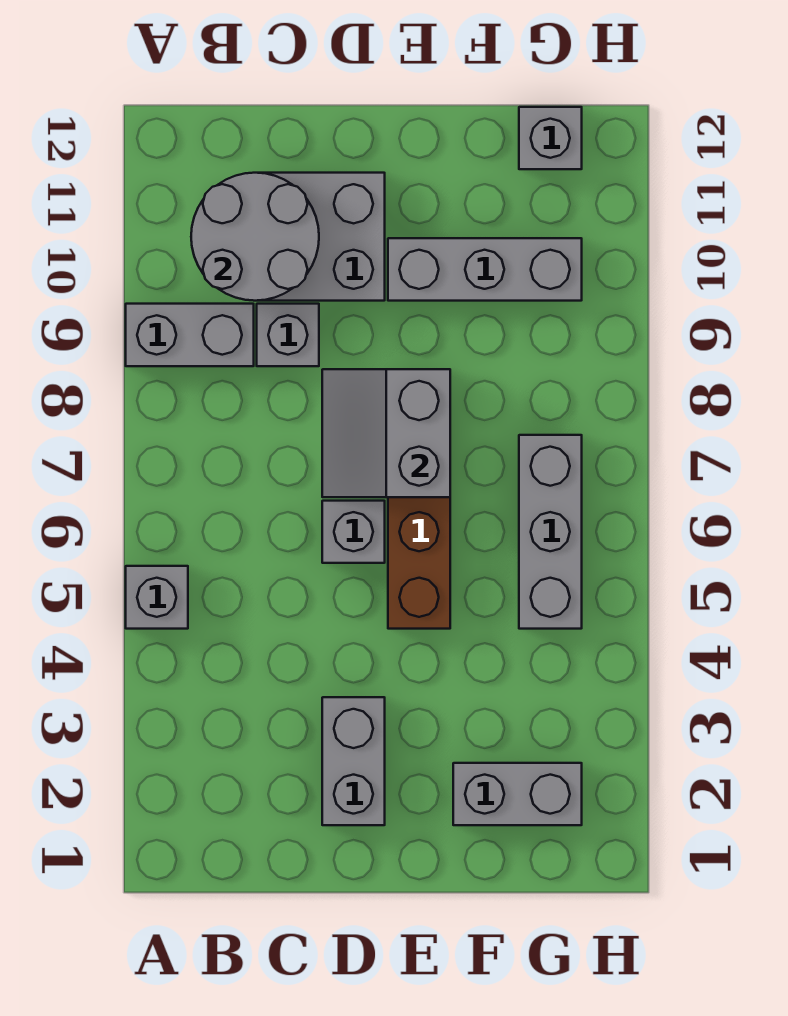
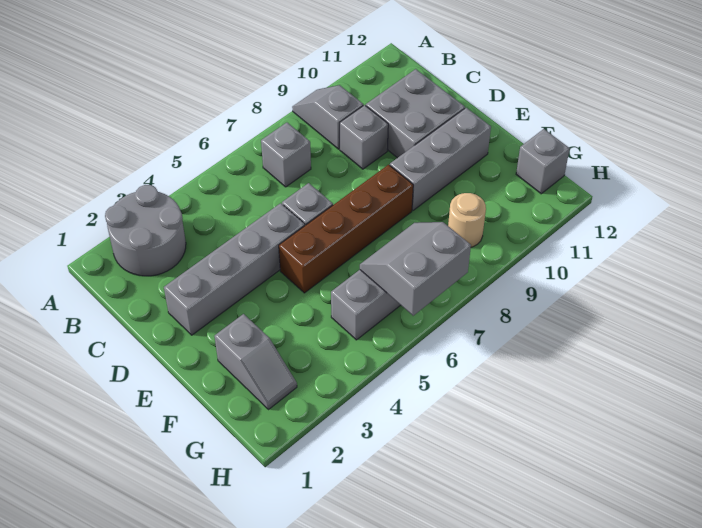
grey brick A5 level 1 -> grey brick B7 level 1
grey brick A9:B9 level 1 -> grey slope A9:B9 level 1 top B
grey round brick B10:C11 level 2 -> grey round brick A2:B3 level 1
grey brick D2:D3 level 1 -> grey brick D2:D5 level 1
grey slope D7:E8 level 2 top E -> grey slope G6:H7 level 2 top H
grey brick E10:G10 level 1 -> grey brick E9:E11 level 1
grey brick F2:G2 level 1 -> grey slope F2:G2 level 1 top F
none -> tan round brick G9 level 1

